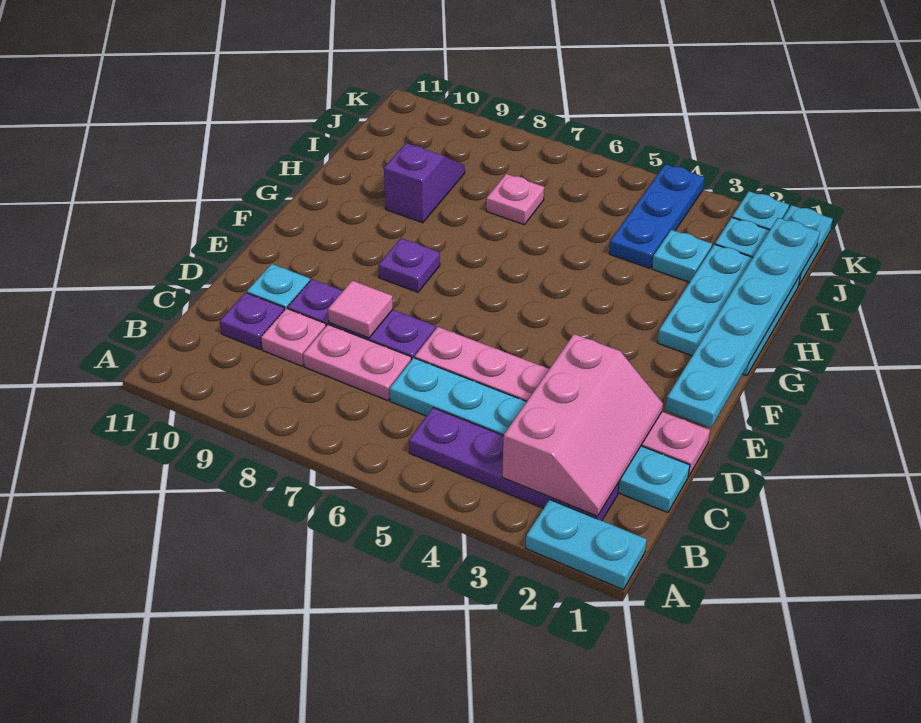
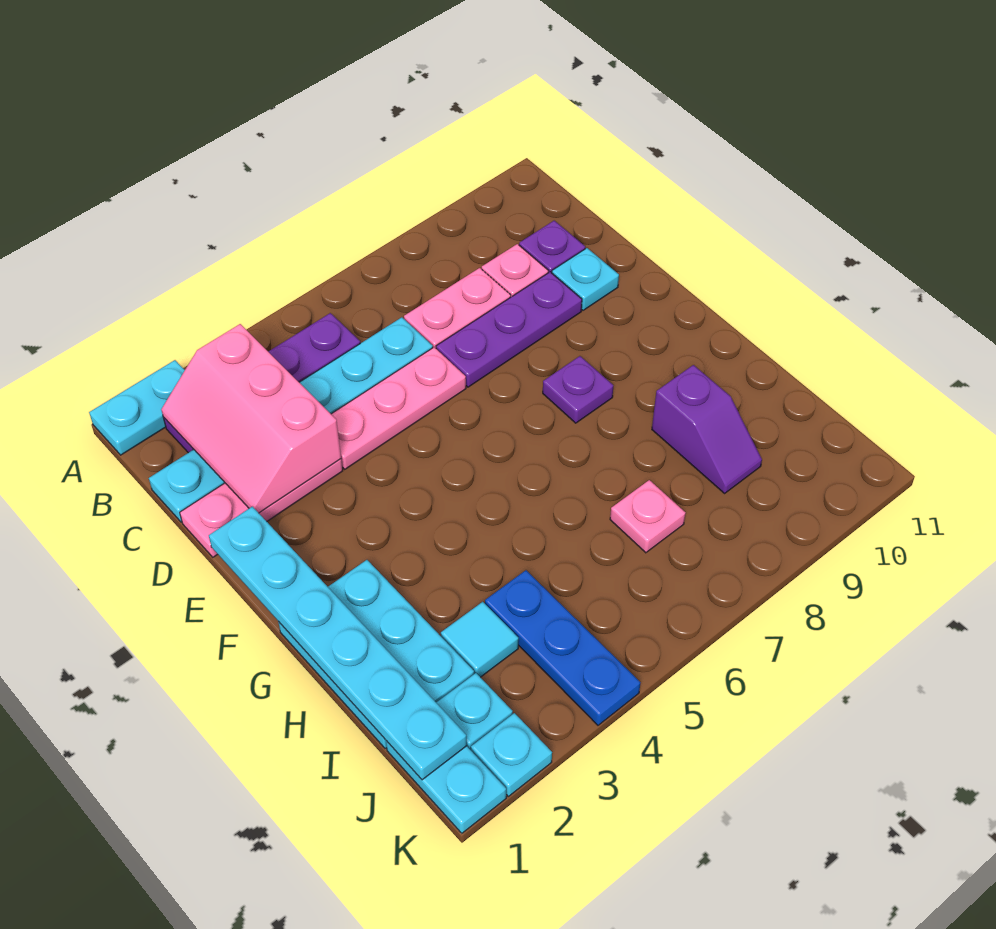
pink tile D8 level 2 -> none
cyan plate I3 level 1 -> cyan tile I3 level 1

